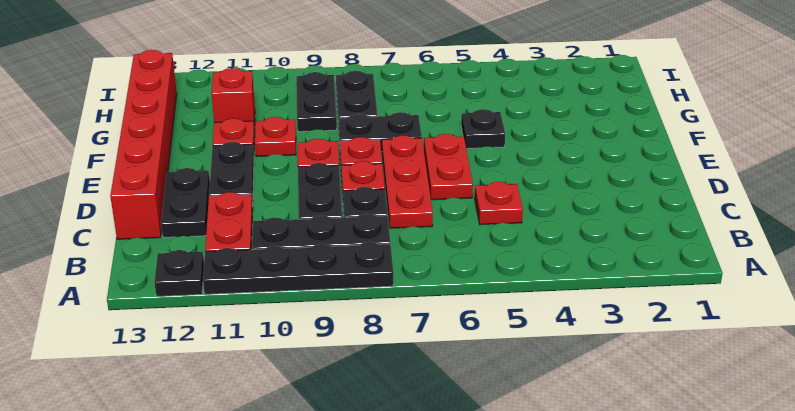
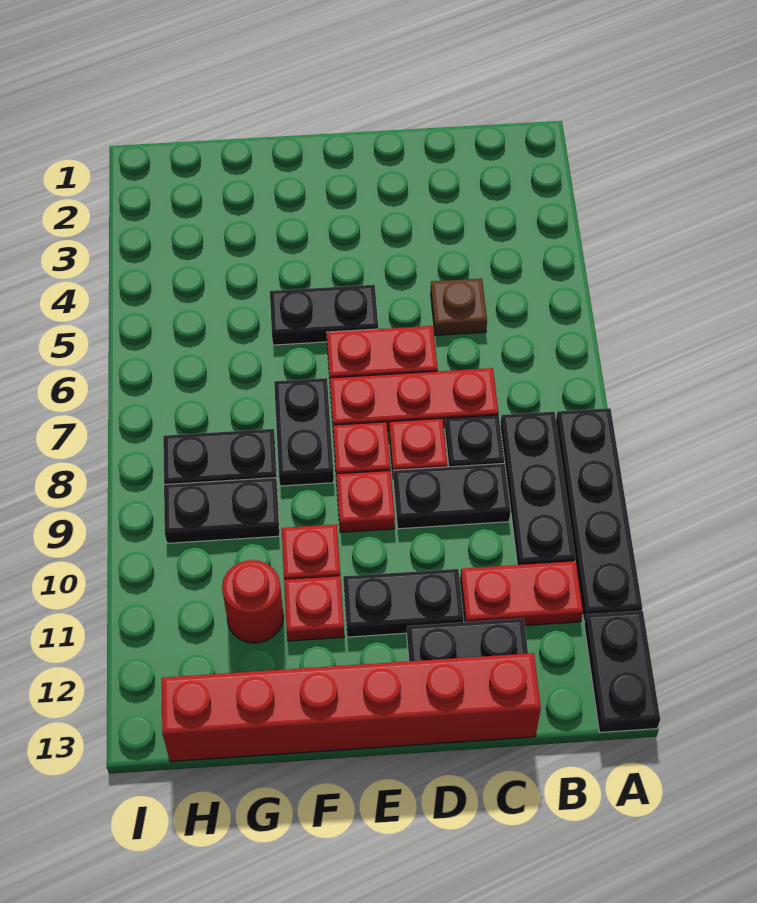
black plate A12 level 1 -> black plate A12:A13 level 1
red plate C5 level 1 -> brown plate C5 level 1
black plate F5 level 1 -> black plate E5:F5 level 1
red brick G11 level 1 -> red round brick G11 level 1

